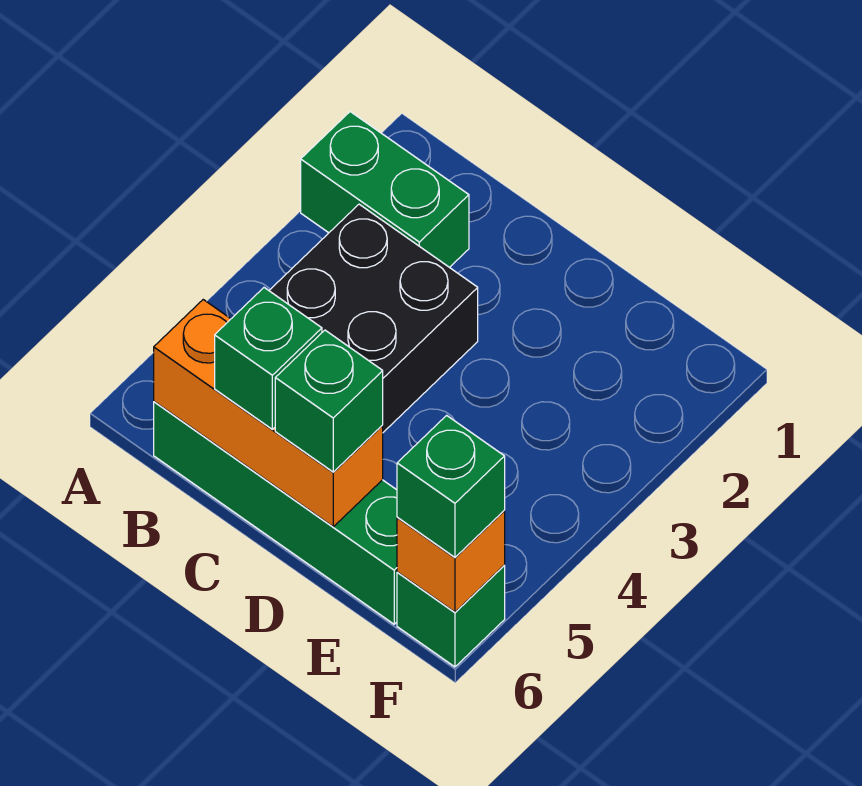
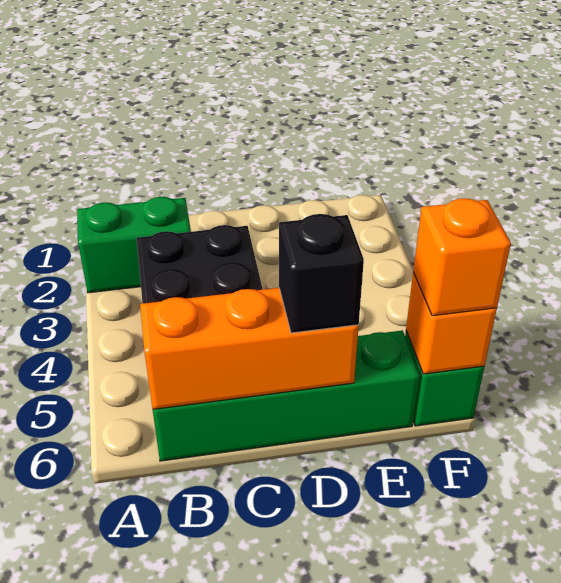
green brick C6 level 3 -> none
green brick D6 level 3 -> black brick D6 level 3
green brick F6 level 3 -> orange brick F6 level 3

